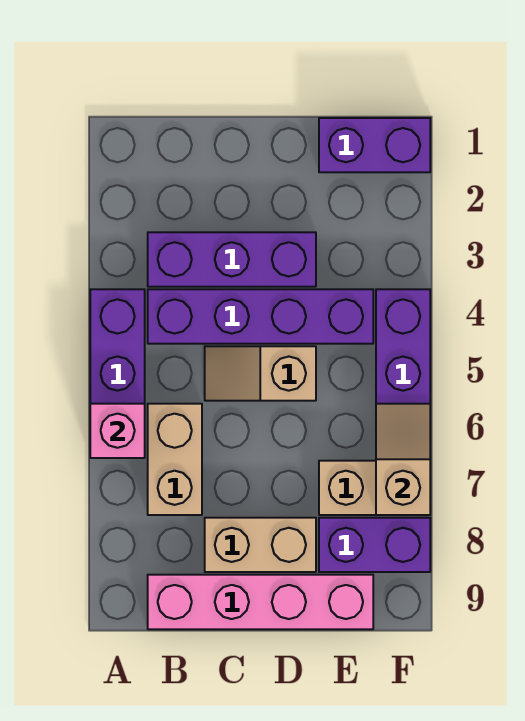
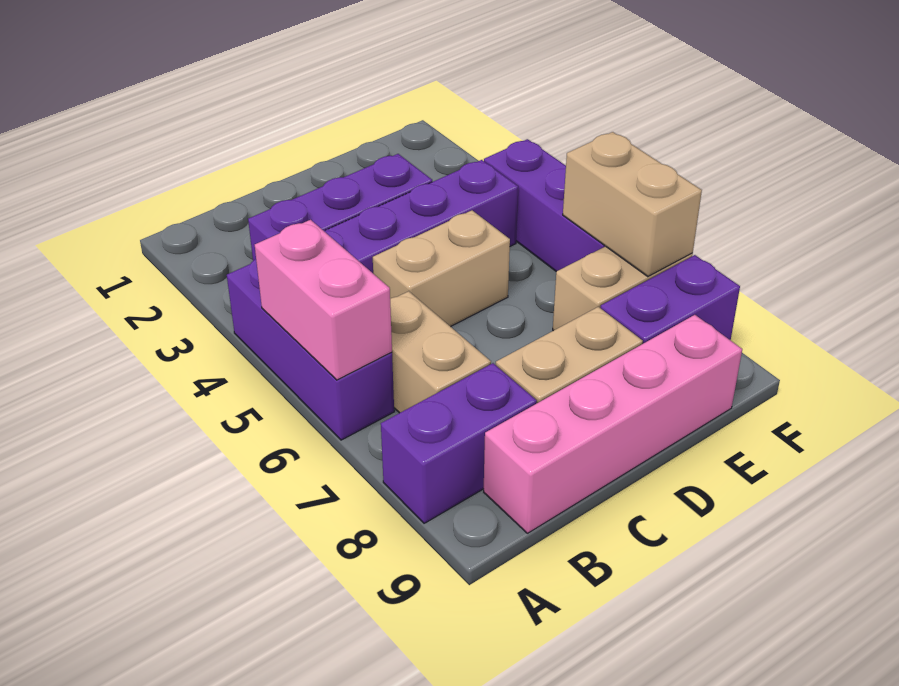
pink brick A6 level 2 -> pink brick A5:A6 level 2
tan slope C5:D5 level 1 top D -> tan brick C5:D5 level 1
purple brick E1:F1 level 1 -> purple brick A8:B8 level 1
tan slope F6:F7 level 2 top 7 -> tan brick F6:F7 level 2

